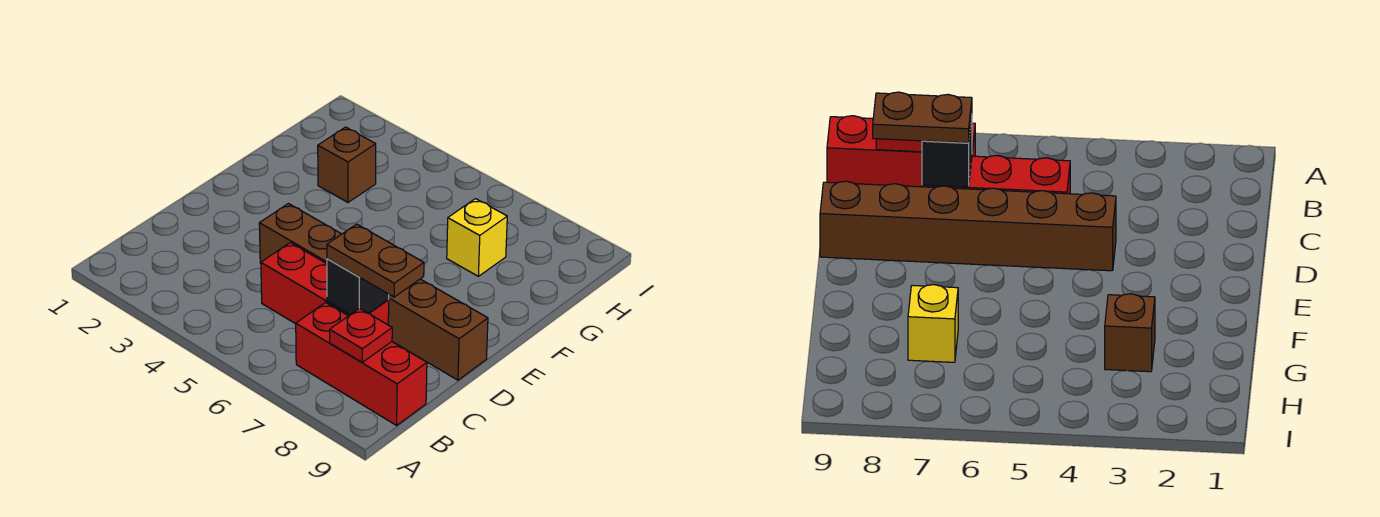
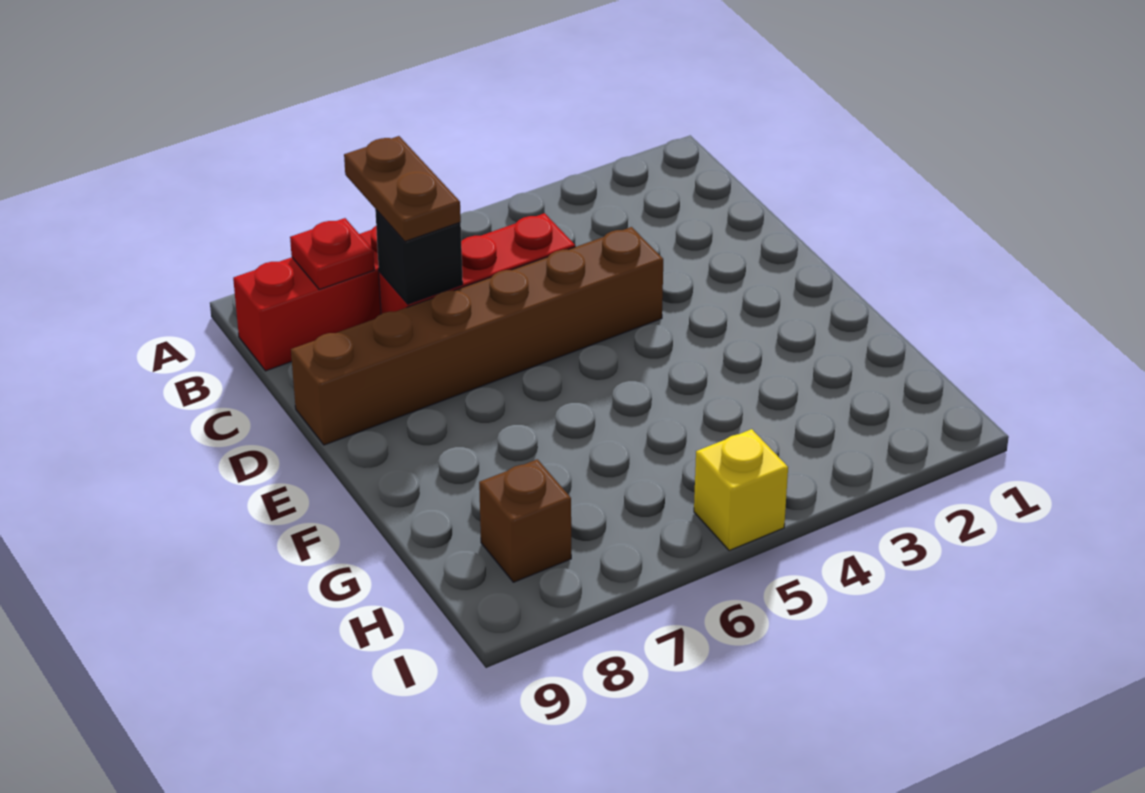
brown plate C7:C8 level 3 -> brown plate B7:C7 level 3
brown brick G3 level 1 -> brown brick H8 level 1
yellow brick G7 level 1 -> yellow brick I5 level 1

